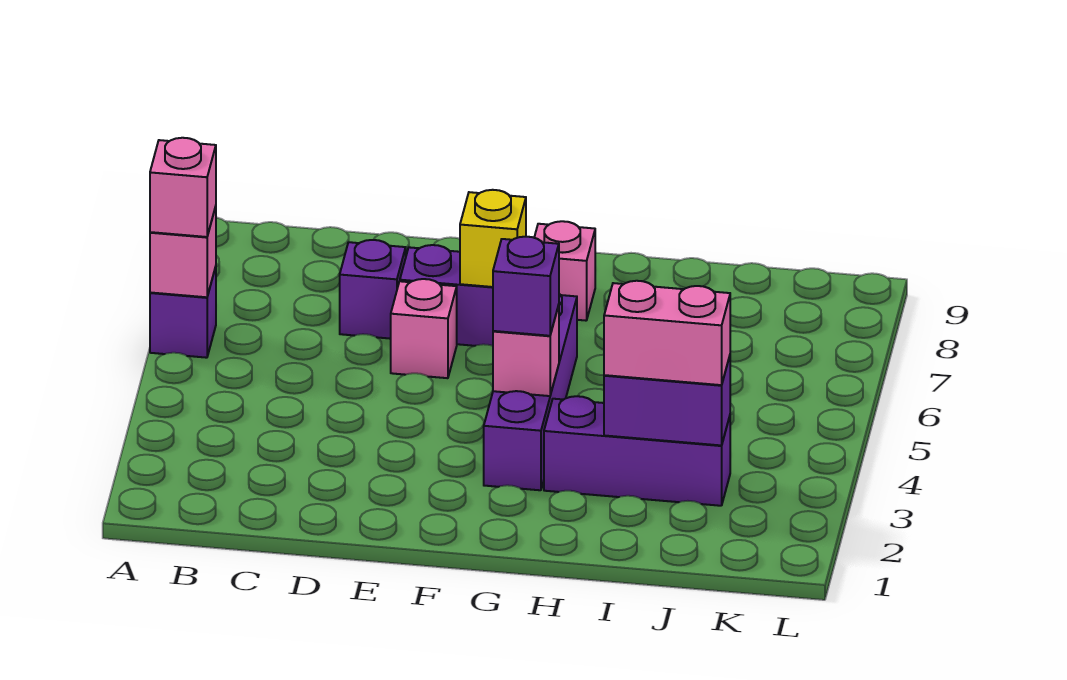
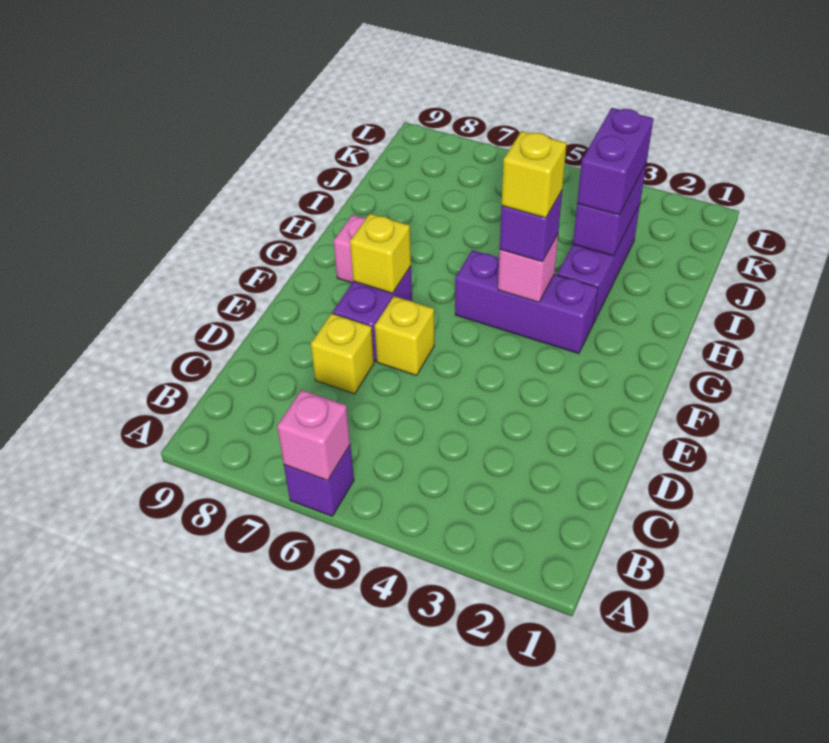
pink brick A6 level 3 -> none
purple brick D7 level 1 -> yellow brick D7 level 1
pink brick E6 level 1 -> yellow brick E6 level 1
purple brick G3:G6 level 1 -> purple brick G3:G5 level 1
none -> yellow brick G4 level 4
pink brick I3:J3 level 3 -> purple brick I3:J3 level 3

